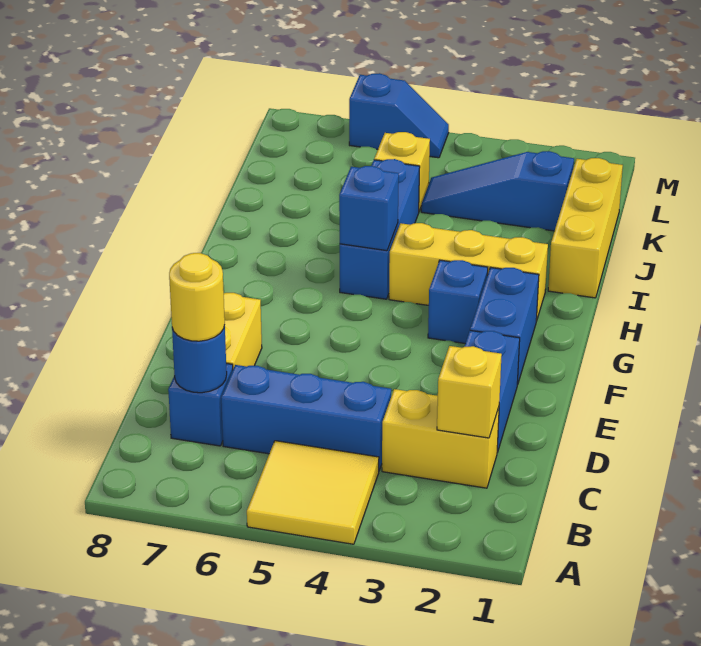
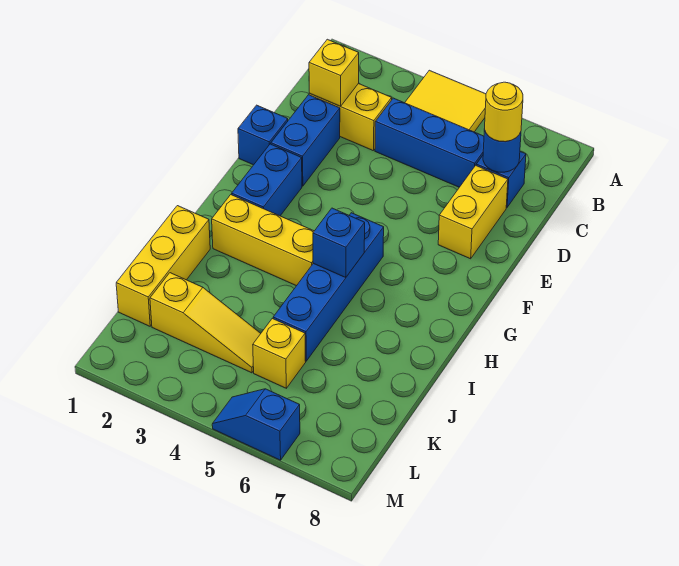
blue brick G3 level 1 -> blue brick E1 level 1
blue brick H5:J5 level 1 -> blue brick G5:J5 level 1
blue slope K2:K4 level 1 top 2 -> yellow slope K2:K4 level 1 top 2

